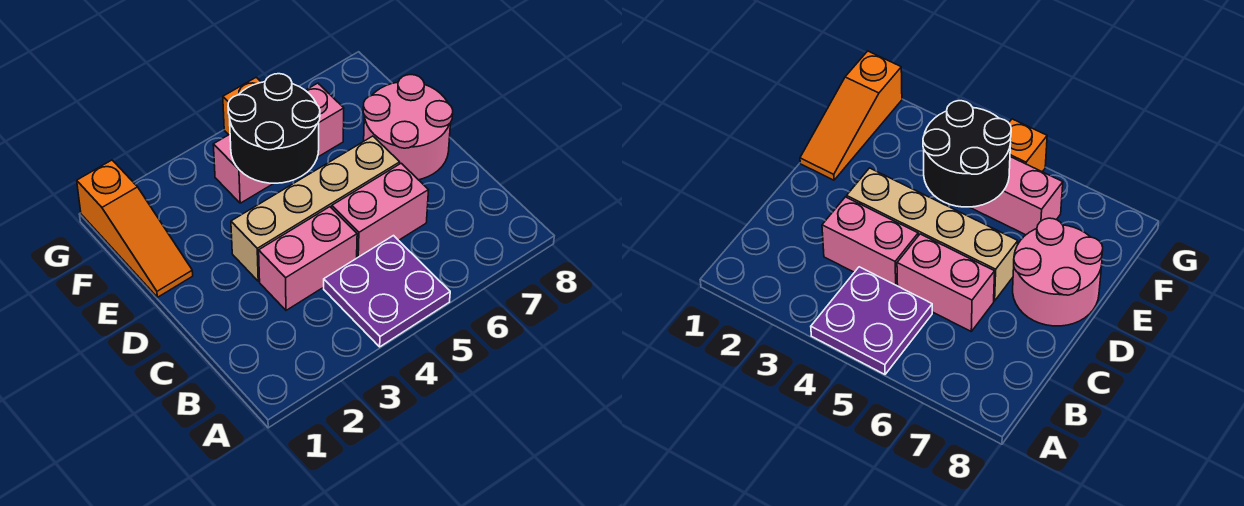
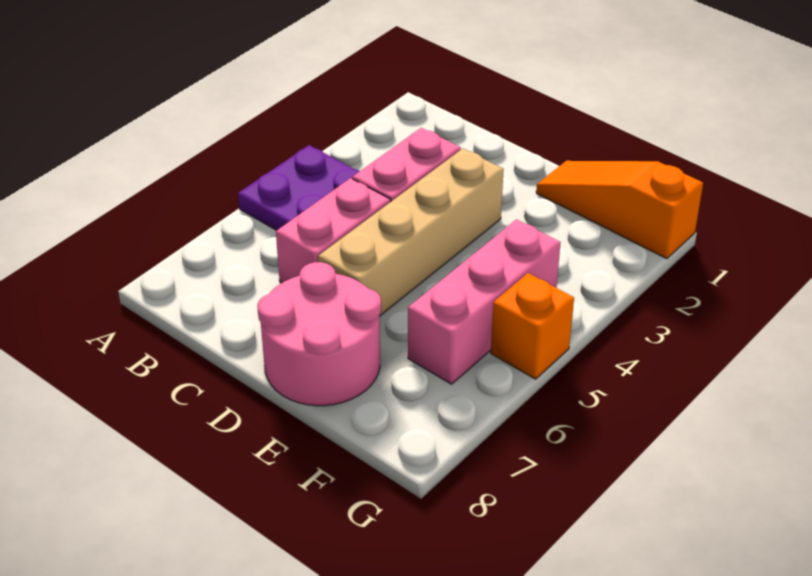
black round brick E4:F5 level 2 -> none

